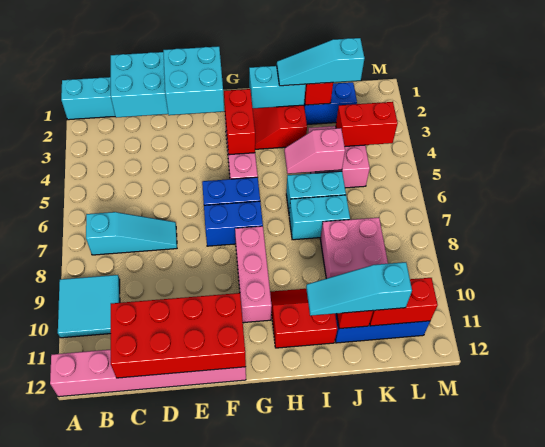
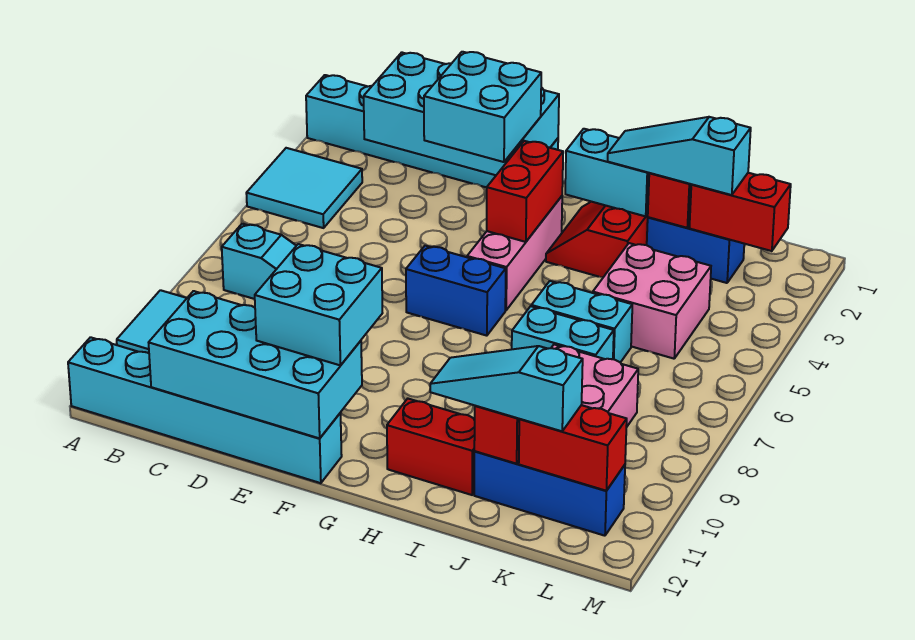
none -> cyan tile A3:B4 level 1
pink brick A12:F12 level 1 -> cyan brick A12:F12 level 1
red brick C11:F12 level 2 -> cyan brick C11:F12 level 2
none -> cyan brick E10:F11 level 3
blue brick F7:G7 level 1 -> none
pink brick G8:G10 level 1 -> none
pink slope I5:J5 level 2 top J -> none
red brick K4:L4 level 2 -> red brick K2:L2 level 2

